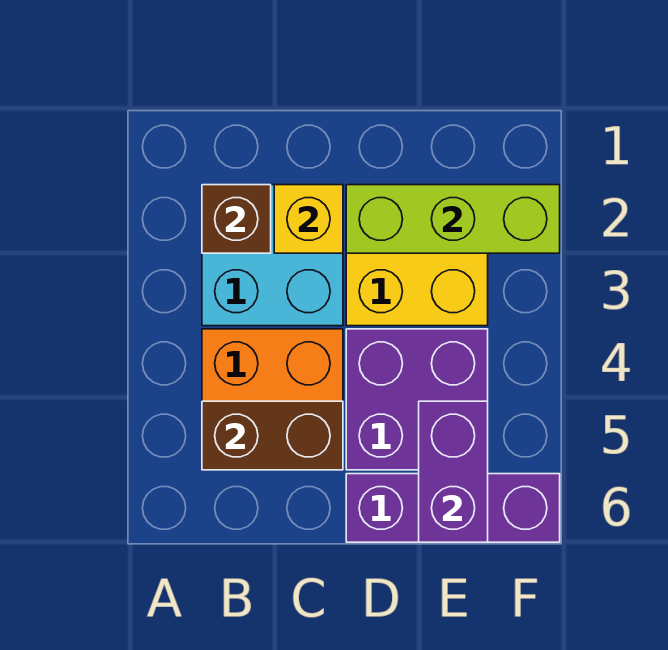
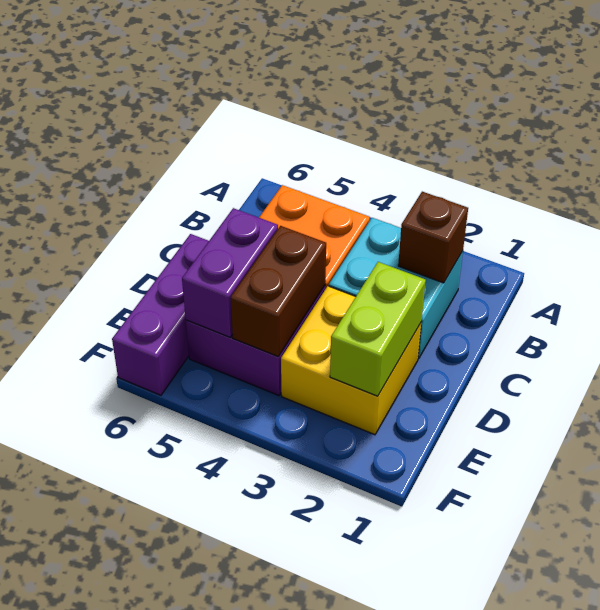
brown brick B5:C5 level 2 -> brown brick D4:E4 level 2
yellow brick C2 level 2 -> none
lime brick D2:F2 level 2 -> lime brick D2:E2 level 2
purple brick E5:E6 level 2 -> purple brick D5:E5 level 2

